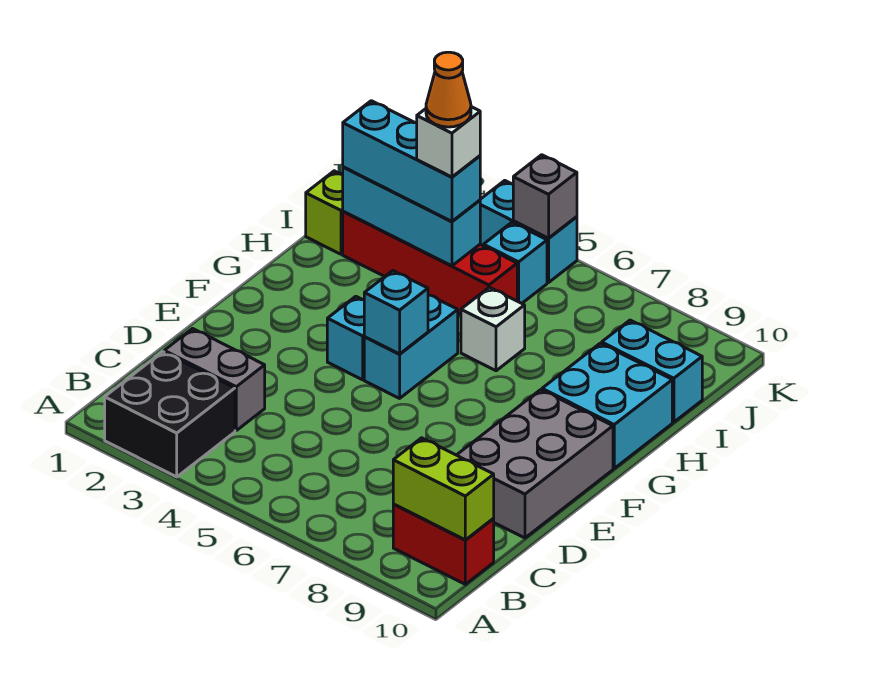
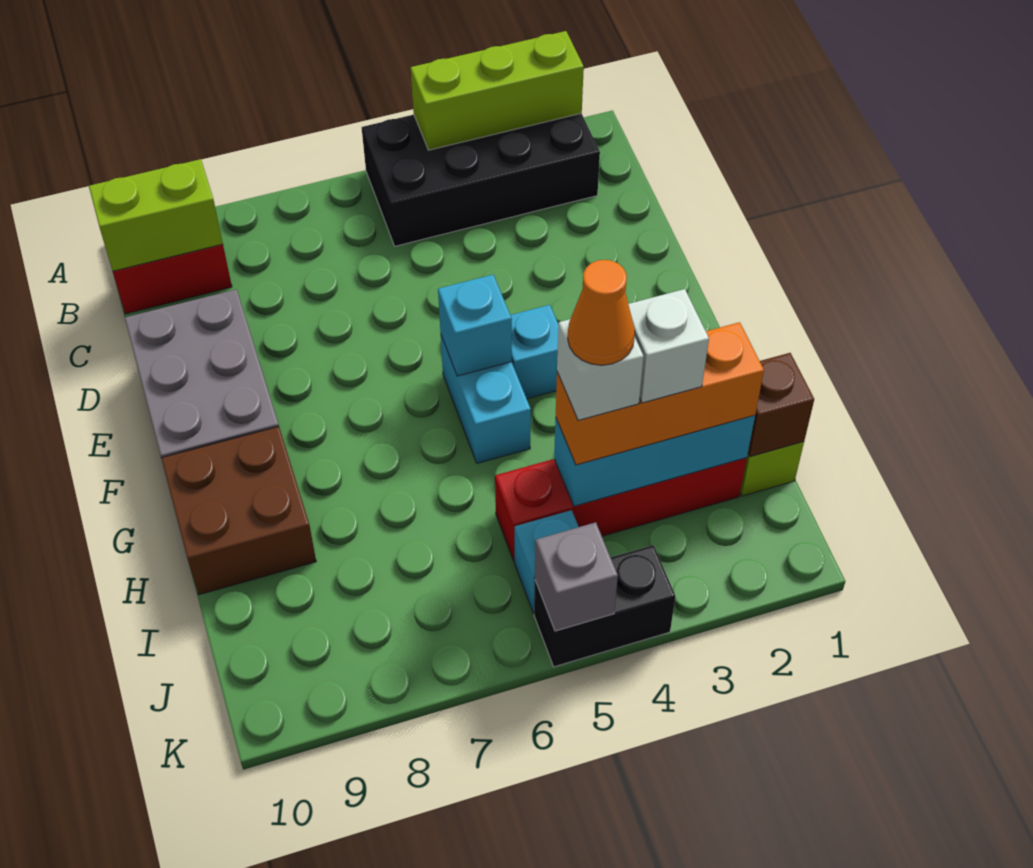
black brick A2:B3 level 1 -> black brick A2:B5 level 1
none -> lime brick A2:A4 level 2
grey brick C2:C3 level 1 -> none
cyan brick G9:H10 level 1 -> brown brick G9:H10 level 1
white brick H6 level 1 -> white brick I3 level 4
none -> brown brick I1 level 2
cyan brick I2:I4 level 3 -> orange brick I2:I4 level 3
cyan brick I9:I10 level 1 -> none
cyan brick K4:K5 level 1 -> black brick K4:K5 level 1

